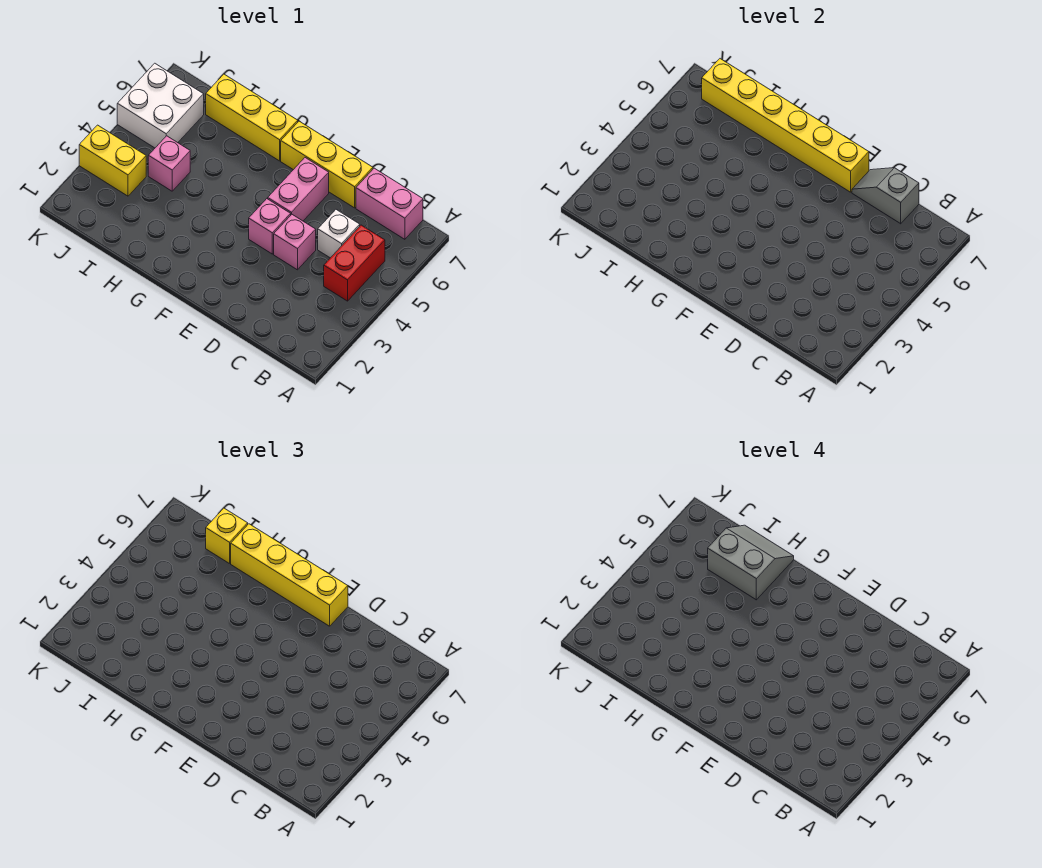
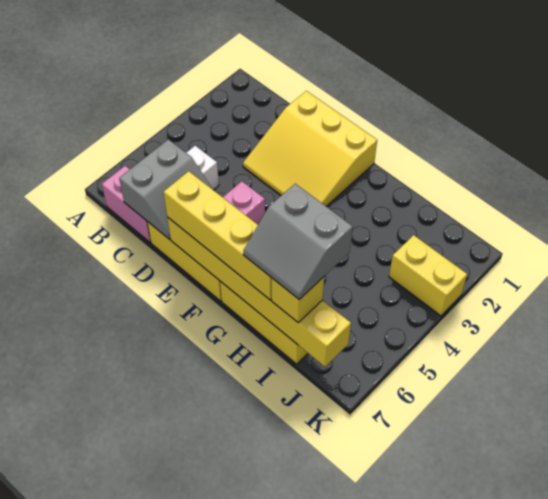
red brick B4:B5 level 1 -> none
grey slope C7:D7 level 2 top C -> grey slope C6:D7 level 2 top C
none -> yellow slope D1:F3 level 1 top 1
pink brick D4 level 1 -> none
pink brick E4 level 1 -> none
pink brick I4 level 1 -> none
white brick J5:K6 level 1 -> none

